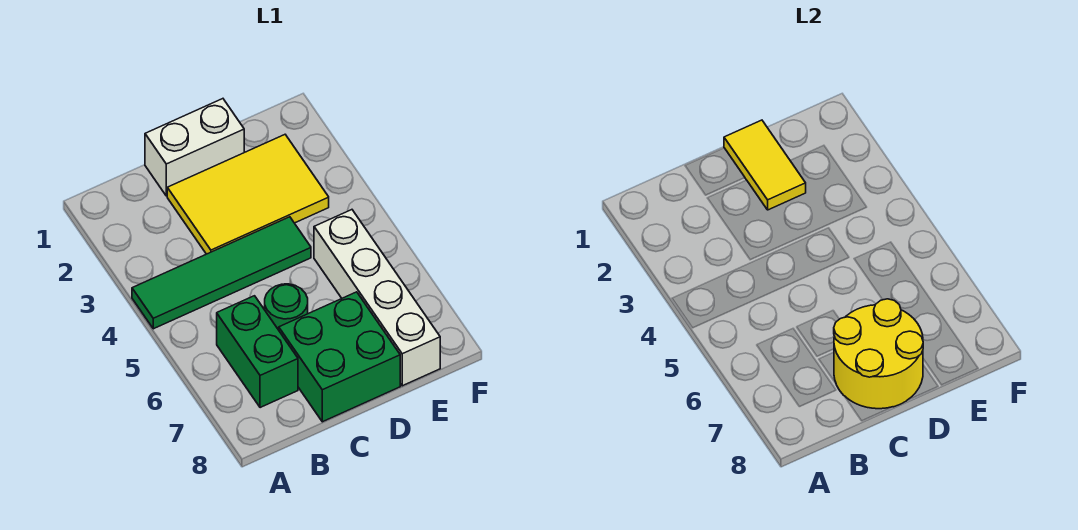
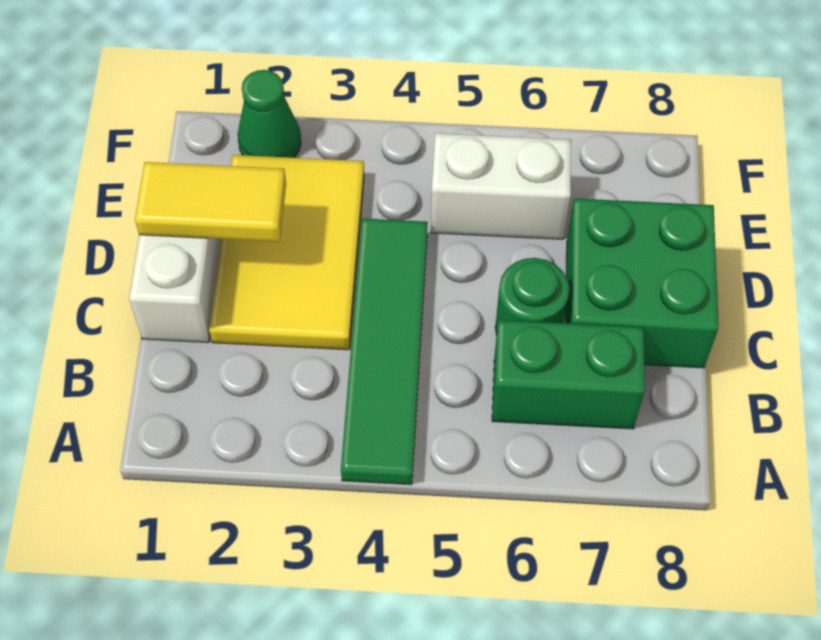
yellow round brick C7:D8 level 2 -> none
white brick E5:E8 level 1 -> white brick E5:E6 level 1
none -> green cone F2 level 1

